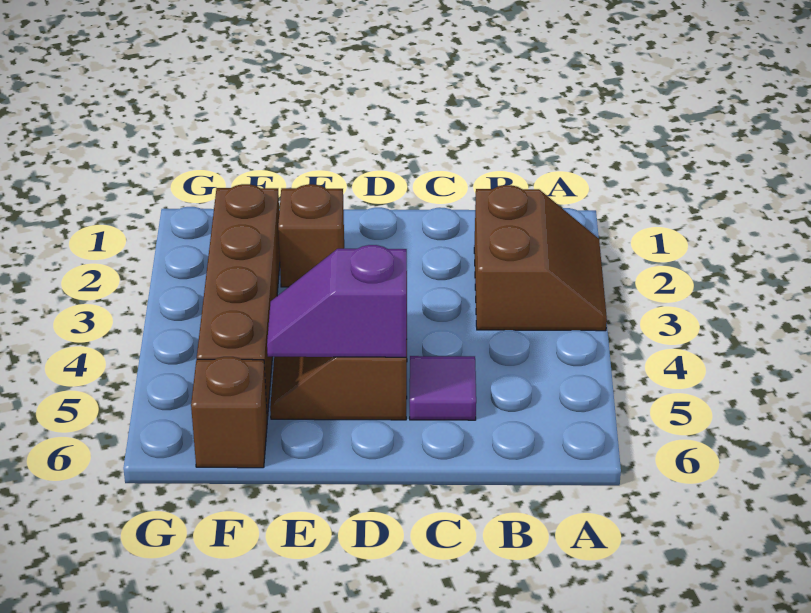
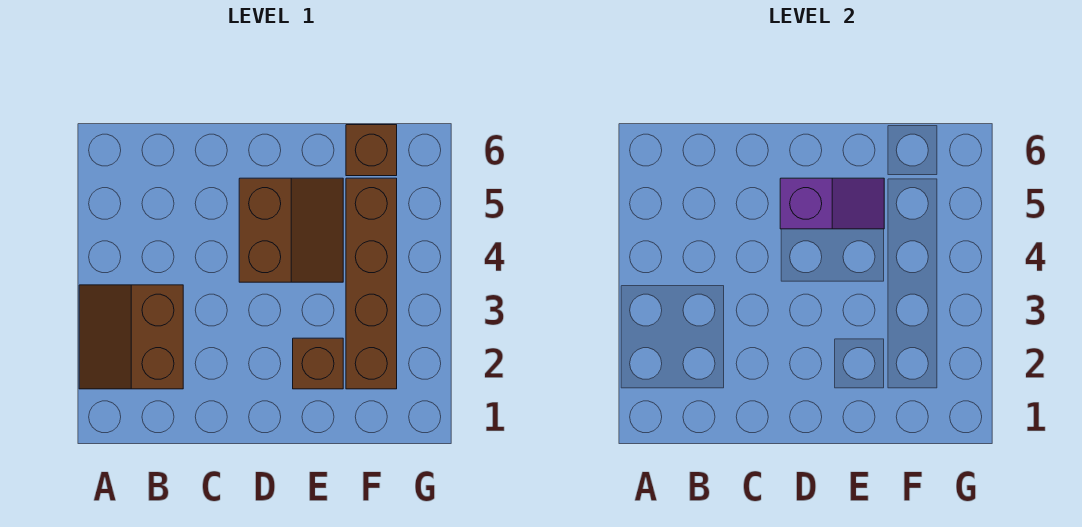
purple tile C5 level 1 -> none

